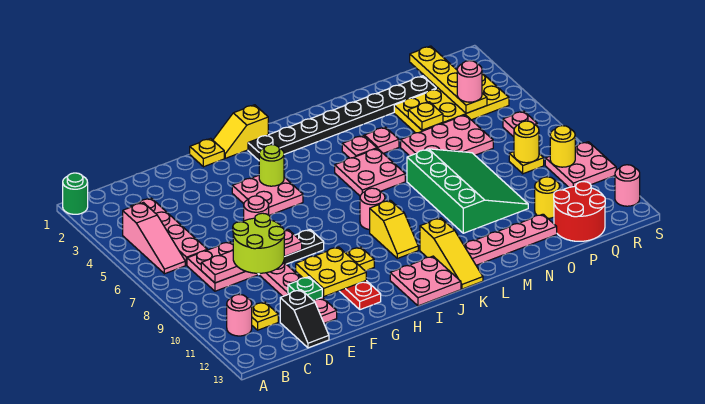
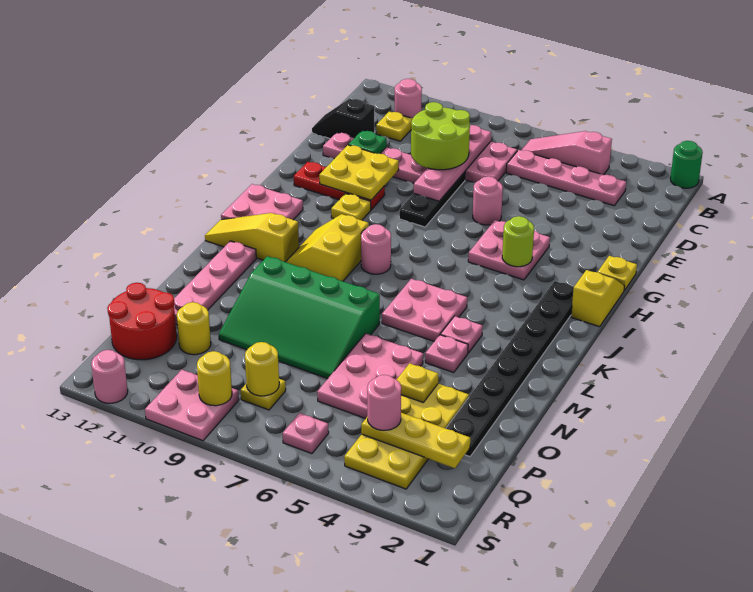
yellow slope J9:J10 level 1 top 9 -> yellow slope J9:K10 level 1 top 9
yellow plate Q1:Q4 level 2 -> yellow plate Q2:Q4 level 2

